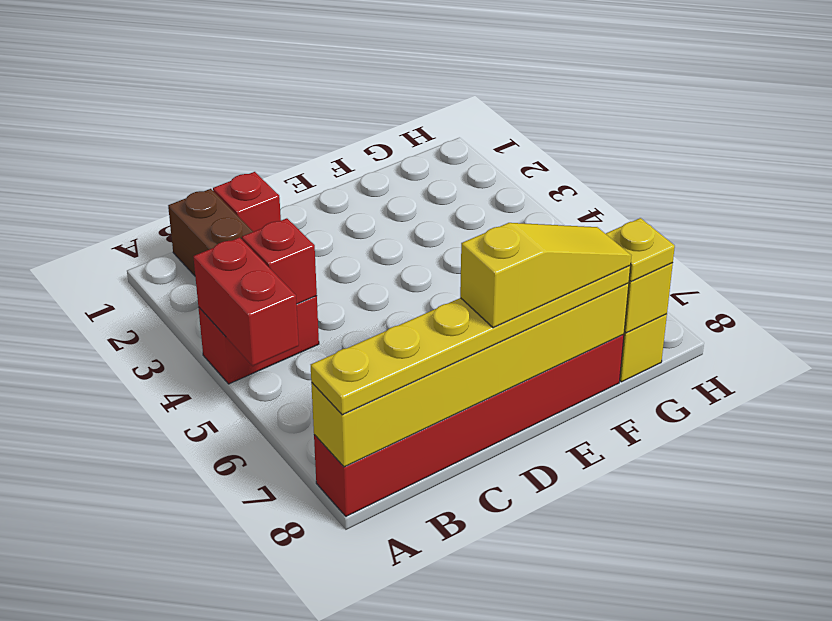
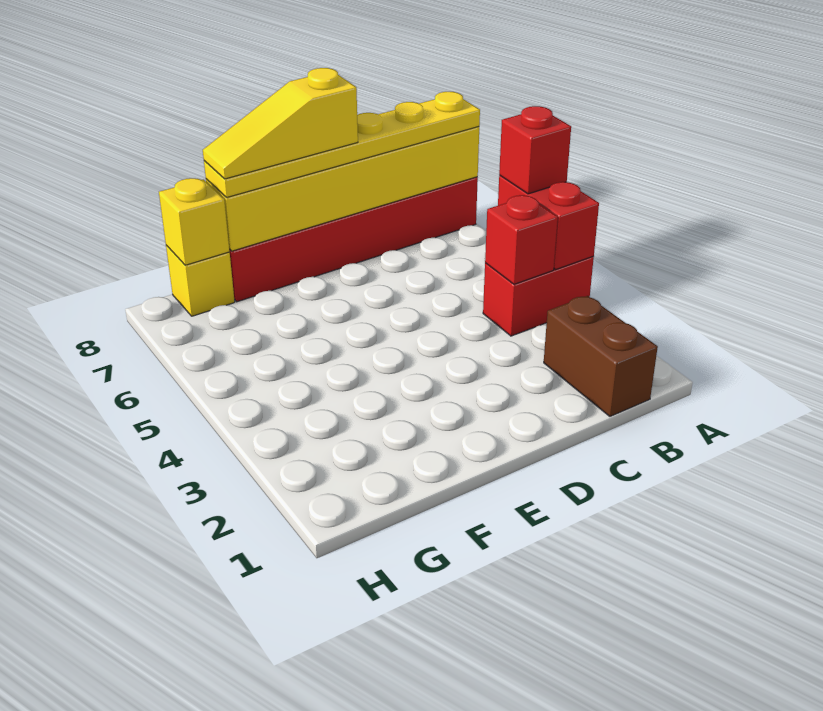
red brick C1 level 1 -> red brick A5 level 3
yellow plate G8 level 3 -> none

